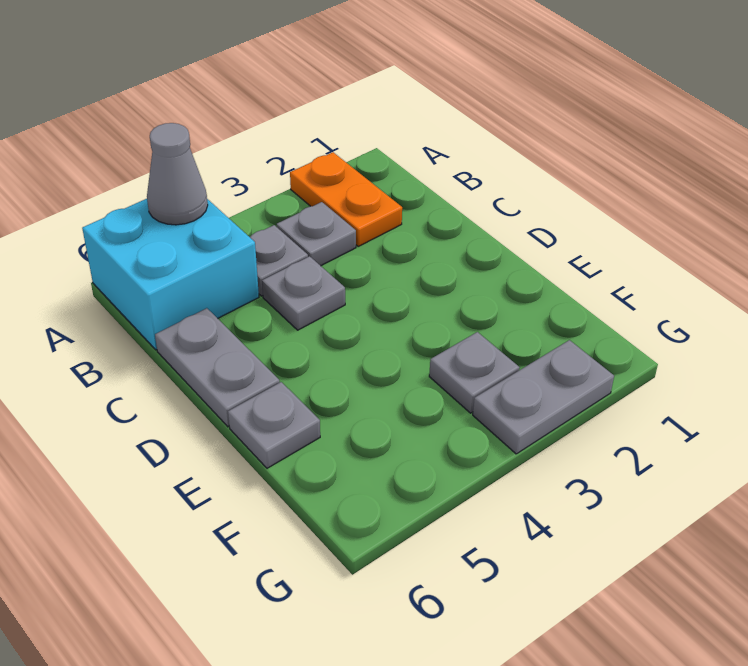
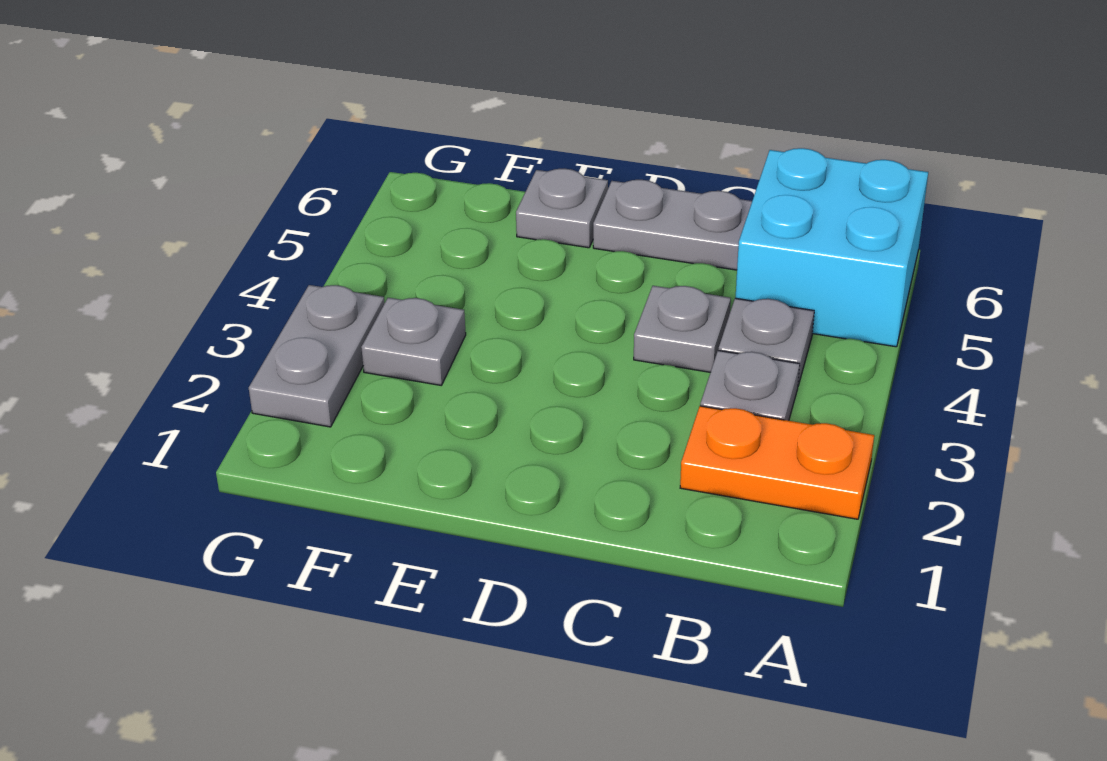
grey cone A5 level 2 -> none

